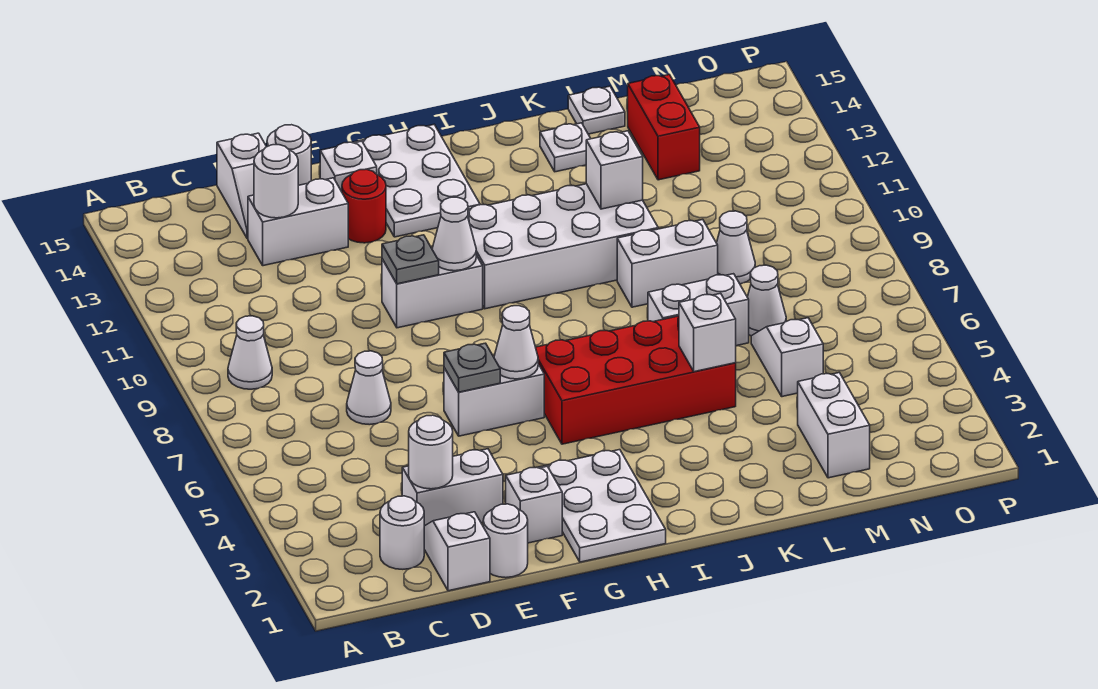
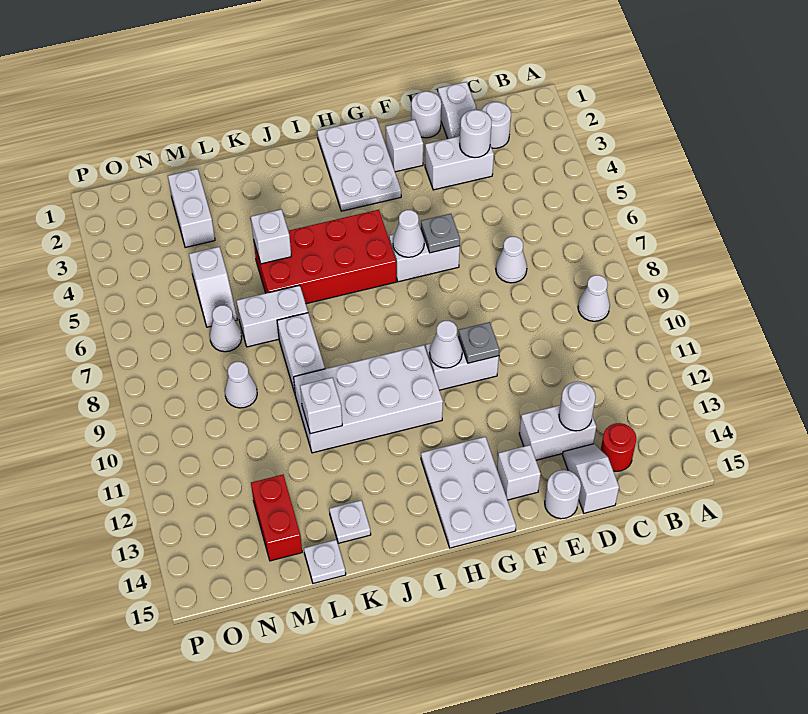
red round brick F13 level 1 -> red round brick C14 level 1
white brick K9:L9 level 1 -> white brick K8:K9 level 1

